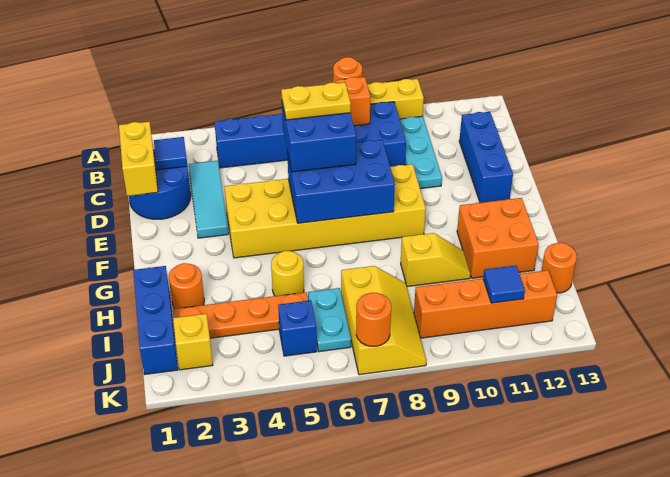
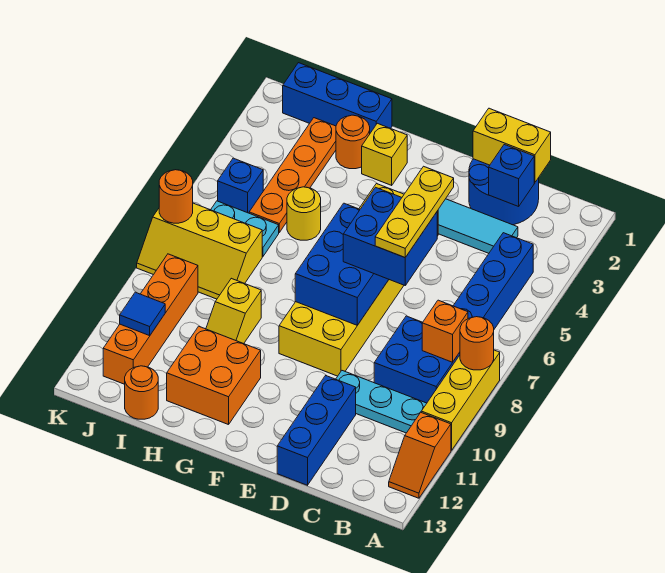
none -> orange slope A11:A12 level 1 top 11
blue tile C2 level 2 -> blue brick C2 level 2
blue brick C12:E12 level 1 -> blue brick D11:D13 level 1
yellow plate D6:D7 level 4 -> yellow plate D5:D7 level 4
yellow brick J2 level 1 -> yellow brick G2 level 1

